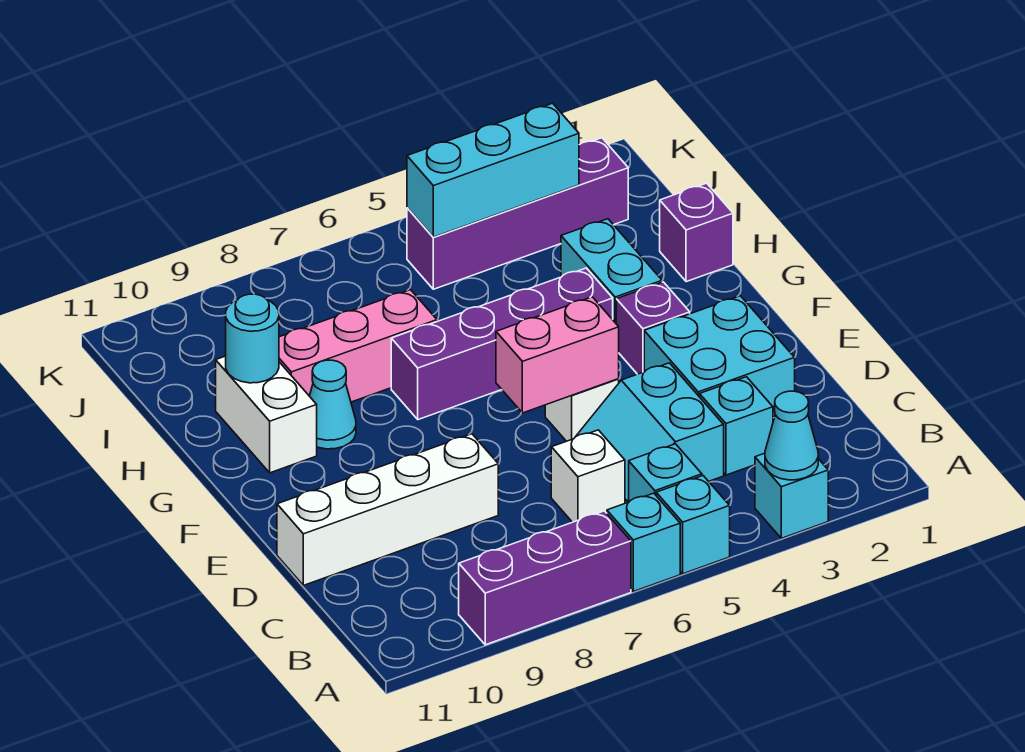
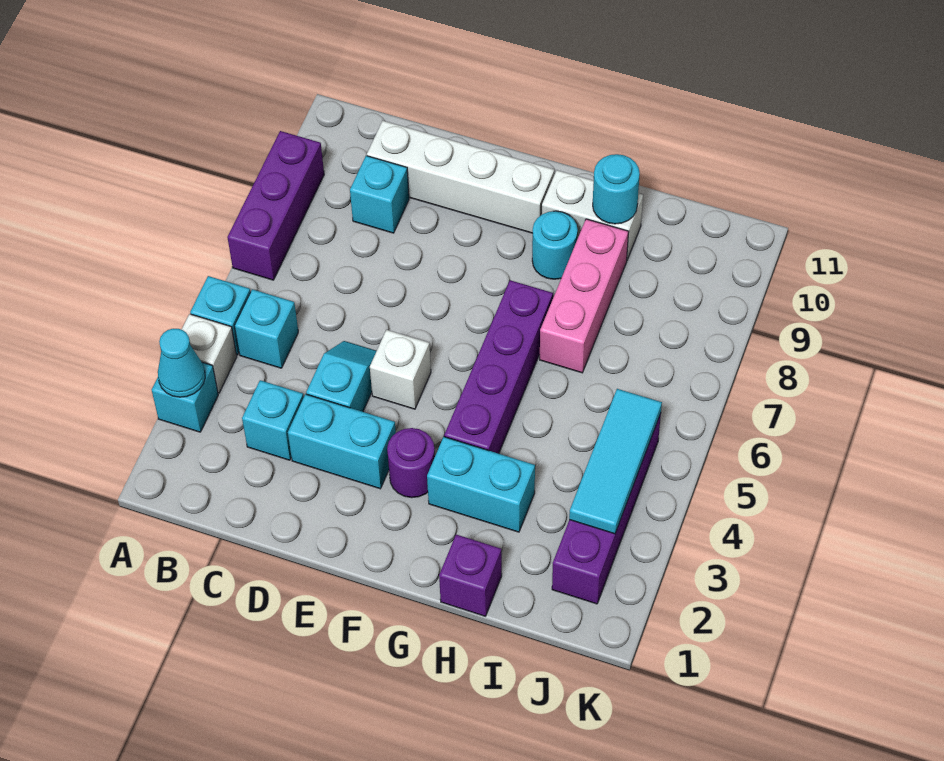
cyan brick A6 level 1 -> cyan brick C9 level 1
cyan slope C4:D5 level 1 top 4 -> cyan slope D4:D5 level 1 top 4
white brick C6 level 1 -> white brick A4 level 1
cyan brick D2:E3 level 1 -> cyan brick D3:E3 level 1
white brick D8:D11 level 1 -> white brick C10:F10 level 1
pink brick E5:E6 level 2 -> none
purple brick F3 level 1 -> purple round brick F3 level 1
cyan cone G9 level 1 -> cyan round brick G9 level 1
cyan brick J3:J5 level 2 -> cyan tile J3:J5 level 2

